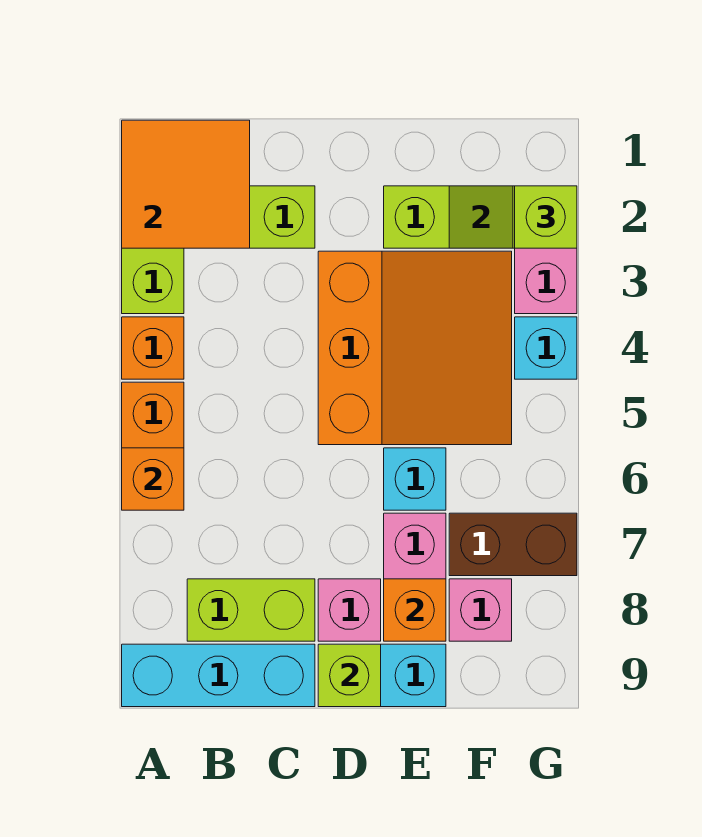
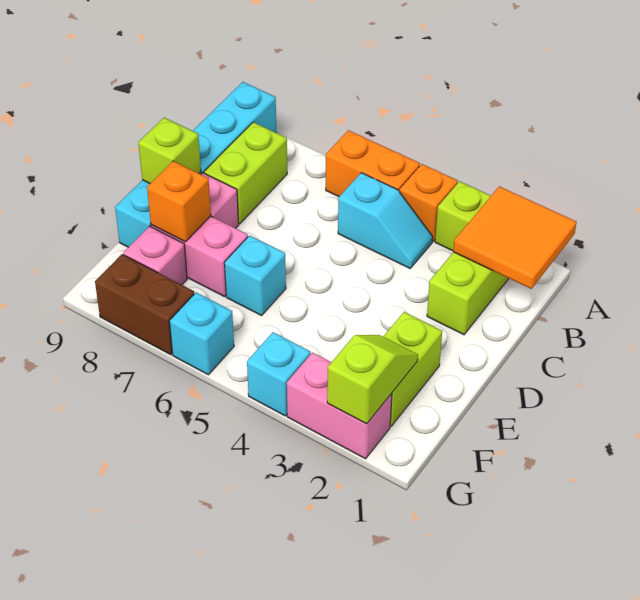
orange brick A6 level 2 -> none
none -> cyan slope B4:B5 level 1 top 5
orange slope D3:F5 level 1 top D -> none
brown brick F7:G7 level 1 -> brown brick G7:G8 level 1
lime brick G2 level 3 -> none
none -> cyan brick G6 level 1

